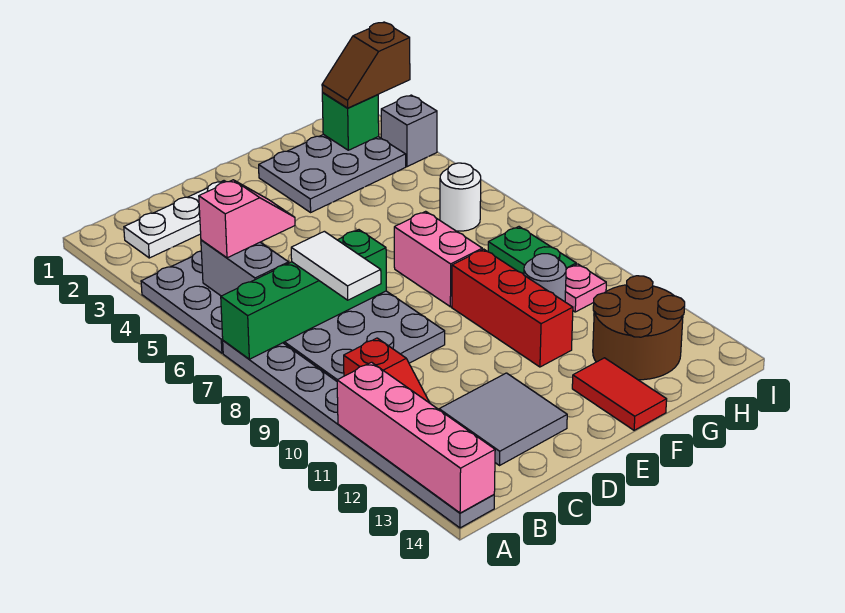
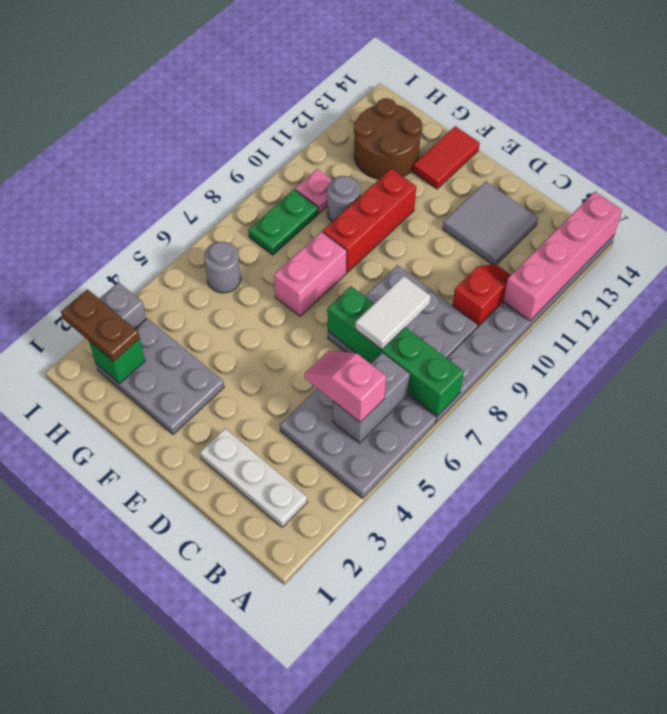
brown slope H2:I2 level 3 top I -> brown plate H2:I2 level 3
white round brick H6 level 1 -> grey round brick H6 level 1

